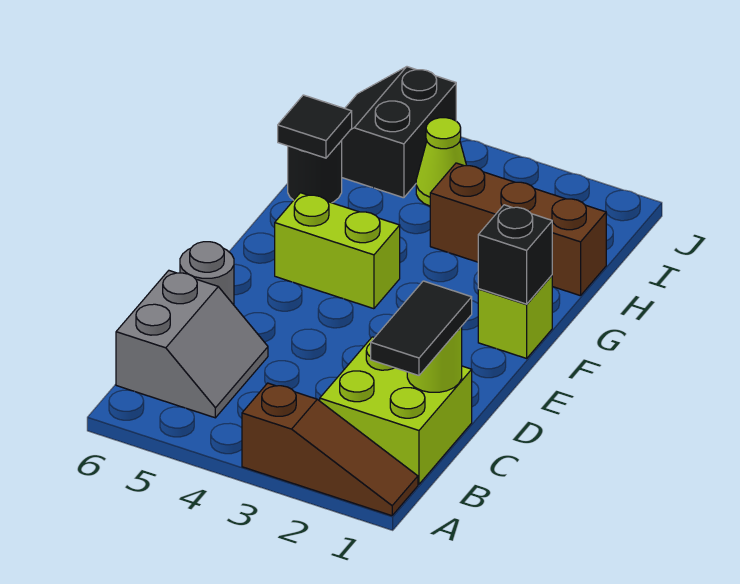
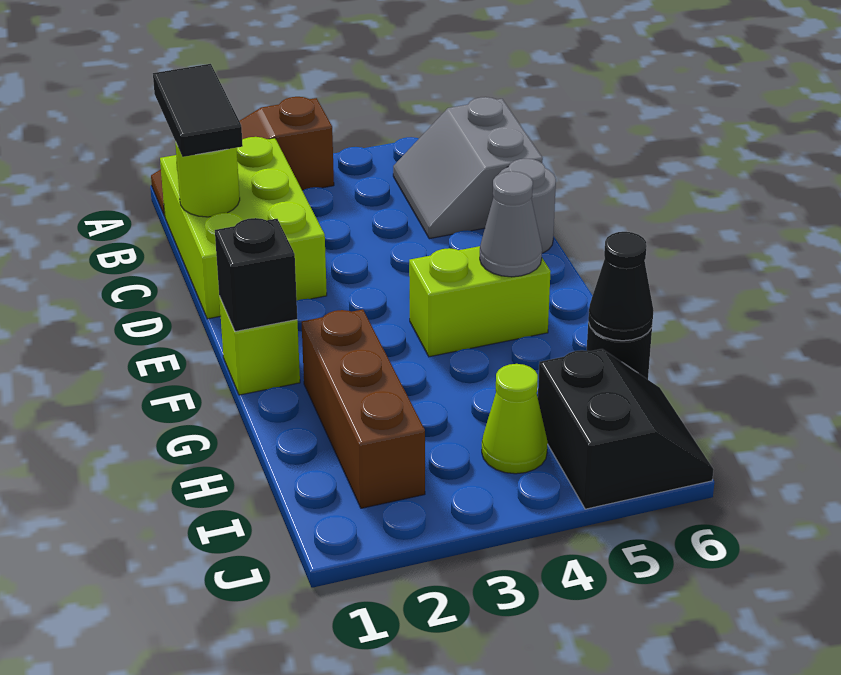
lime brick B1:C2 level 1 -> lime brick B1:D2 level 1
none -> grey cone F5 level 2
brown brick H1:H3 level 1 -> brown brick G2:I2 level 1
black tile H6 level 2 -> black cone H6 level 2

